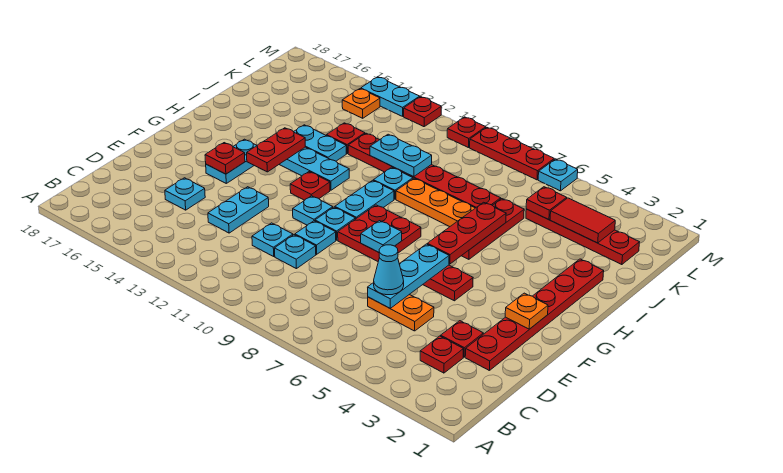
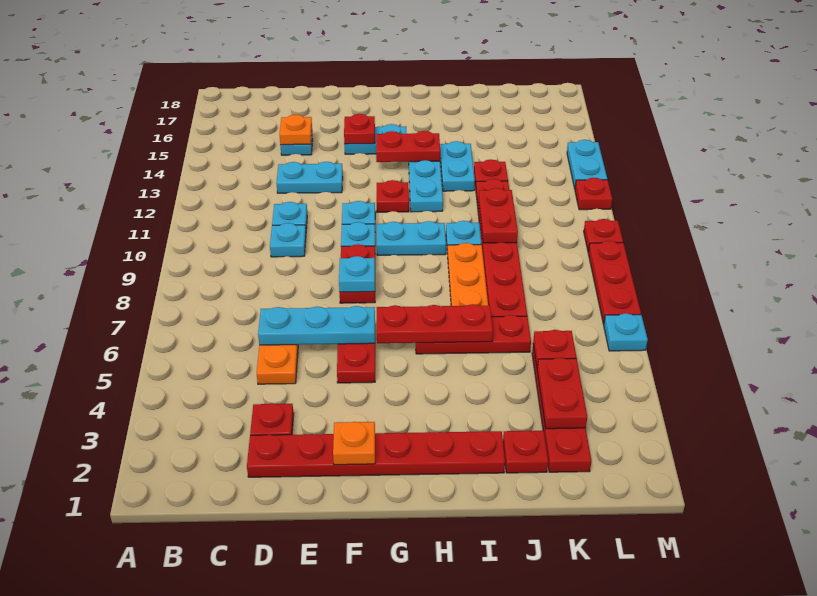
red plate C3 level 1 -> red plate J2 level 1
cyan cone D6 level 3 -> none
cyan plate E10 level 1 -> none
red plate F8:G9 level 1 -> red plate F8:F9 level 1
cyan plate J10:J11 level 2 -> red plate J10:J11 level 2
red tile K3:K4 level 2 -> red plate K3:K4 level 2
orange plate L14 level 1 -> orange plate D15 level 2

